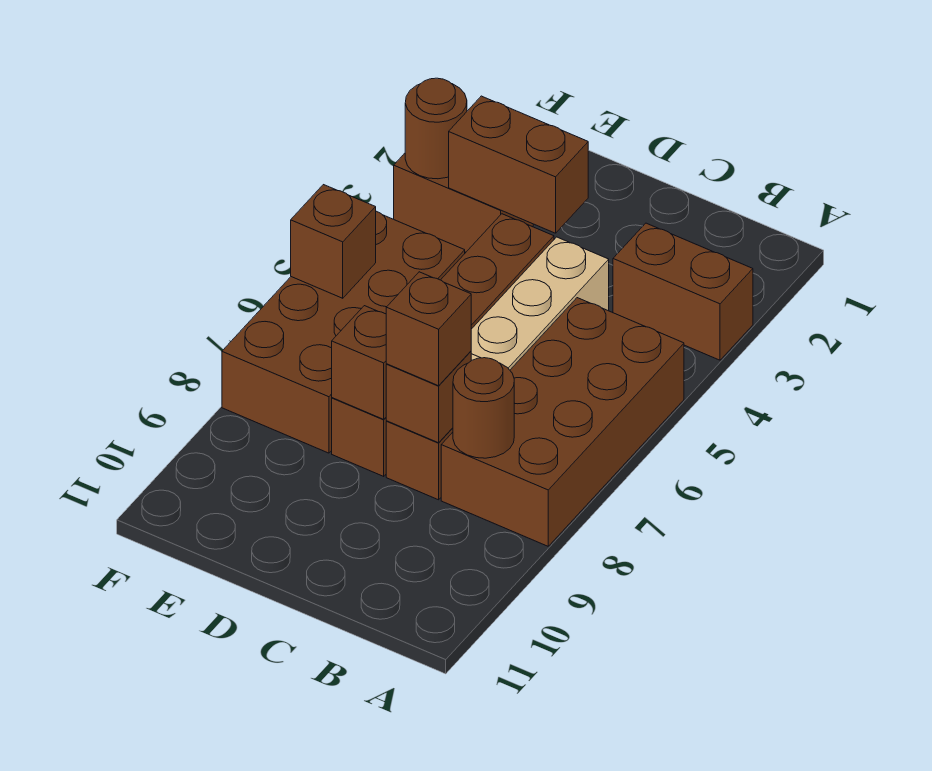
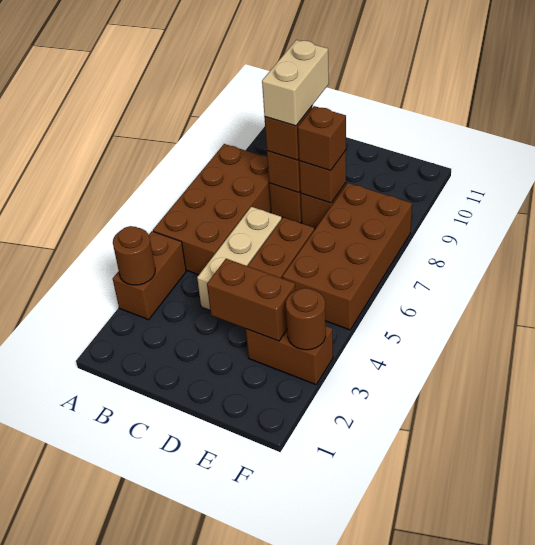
brown brick A3:B3 level 1 -> brown brick A3:A4 level 1
brown round brick B8 level 2 -> brown round brick A3 level 2
none -> tan brick C8:C9 level 4
brown brick F6 level 2 -> brown brick D8 level 3

